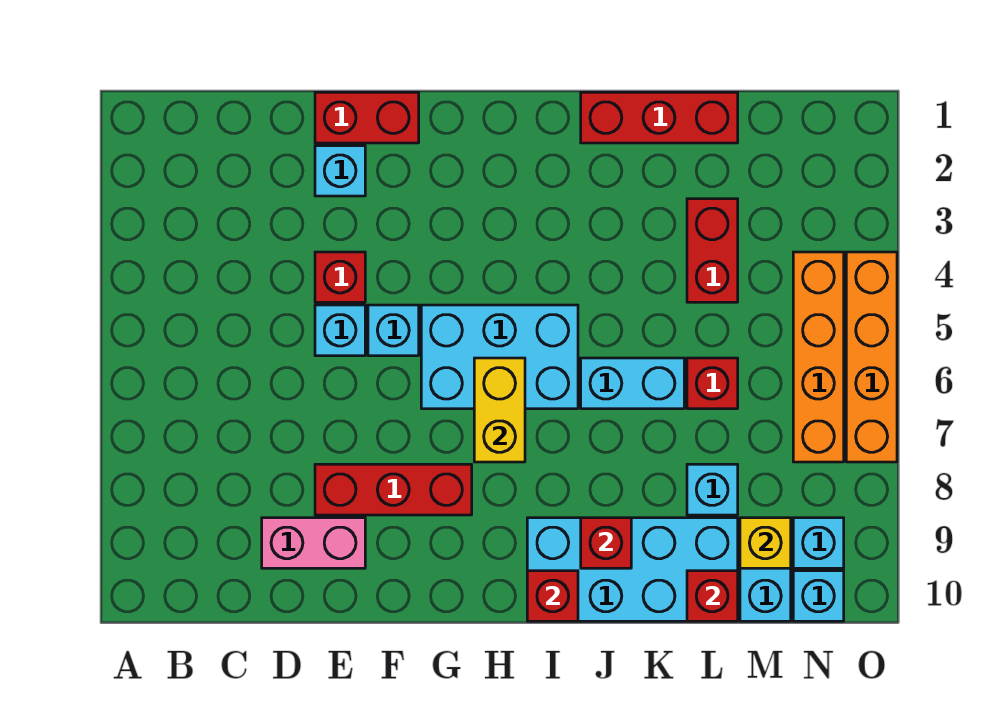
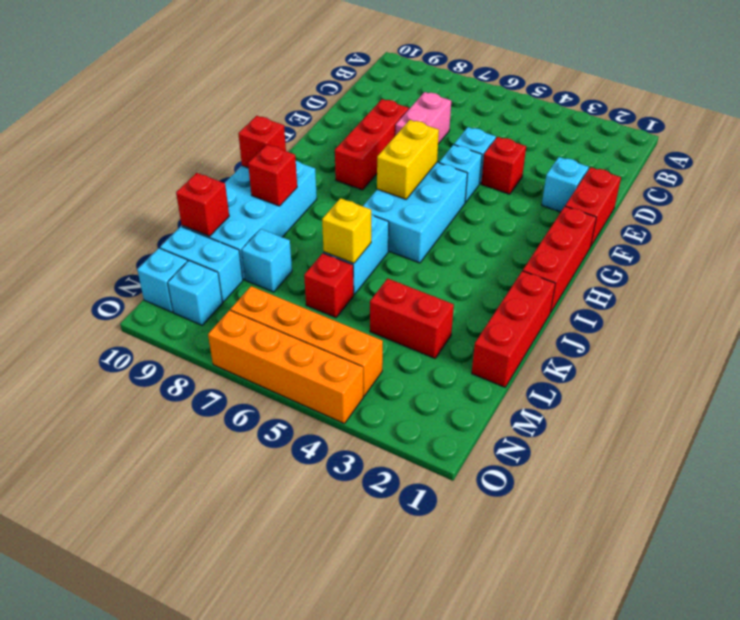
pink brick D9:E9 level 1 -> pink brick D7:E7 level 1
none -> red brick G1:I1 level 1
yellow brick H6:H7 level 2 -> yellow brick G6:H6 level 2
yellow brick M9 level 2 -> yellow brick K6 level 2

